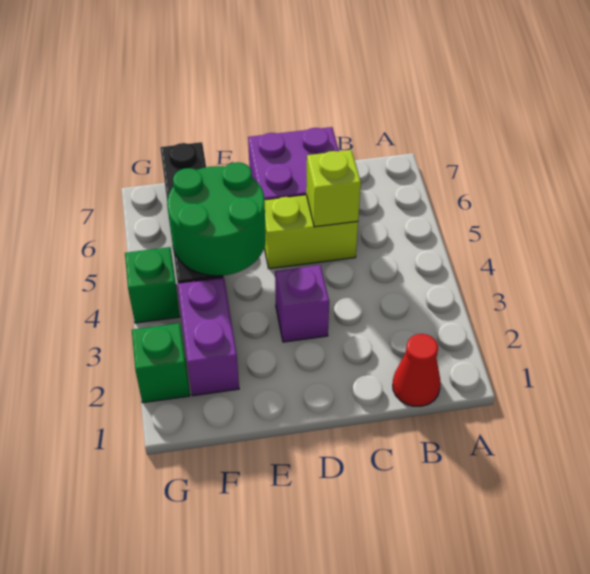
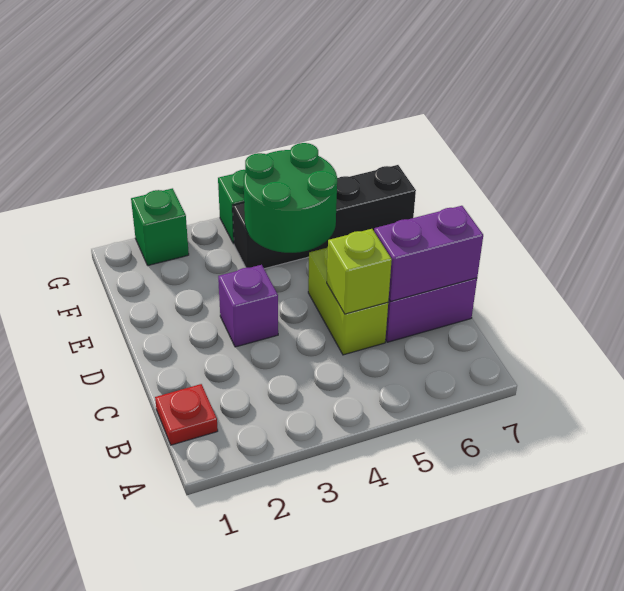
red cone B1 level 1 -> red plate B1 level 1
purple brick F2:F3 level 1 -> purple brick C6:C7 level 2

